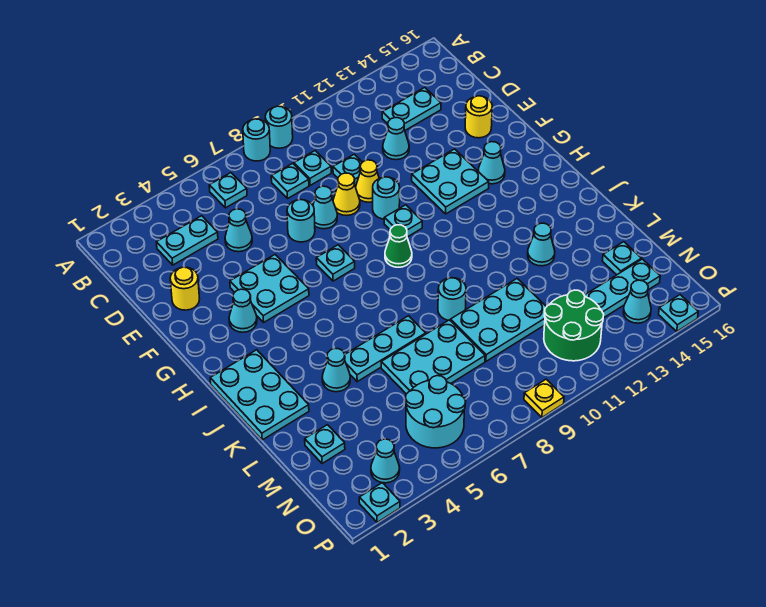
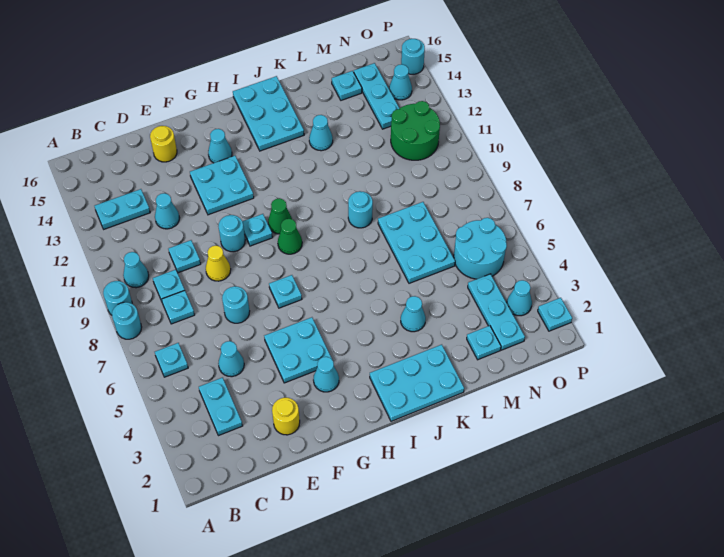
cyan plate C13:C14 level 1 -> cyan plate B13:C13 level 1
cyan cone E8 level 1 -> cyan cone B10 level 1
yellow cone E10 level 1 -> none
none -> green cone H10 level 1
cyan plate K5:K7 level 1 -> cyan plate N2:N4 level 1
cyan plate L9:M11 level 1 -> cyan plate I14:J16 level 1
yellow plate P9 level 1 -> none
cyan plate P15 level 1 -> cyan round brick P15 level 1

